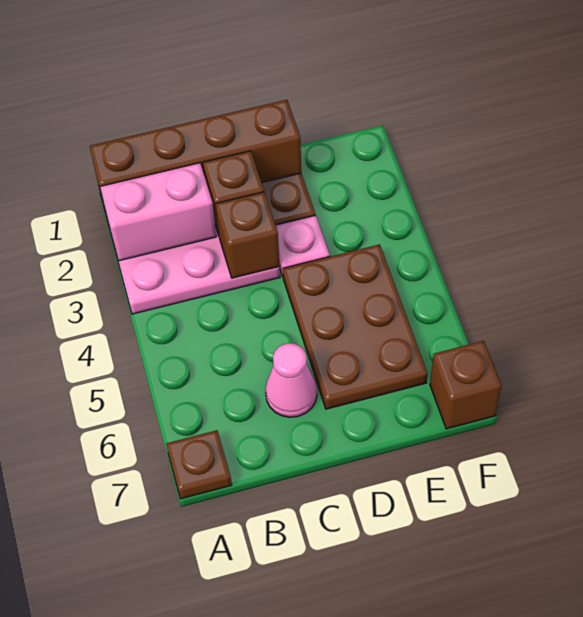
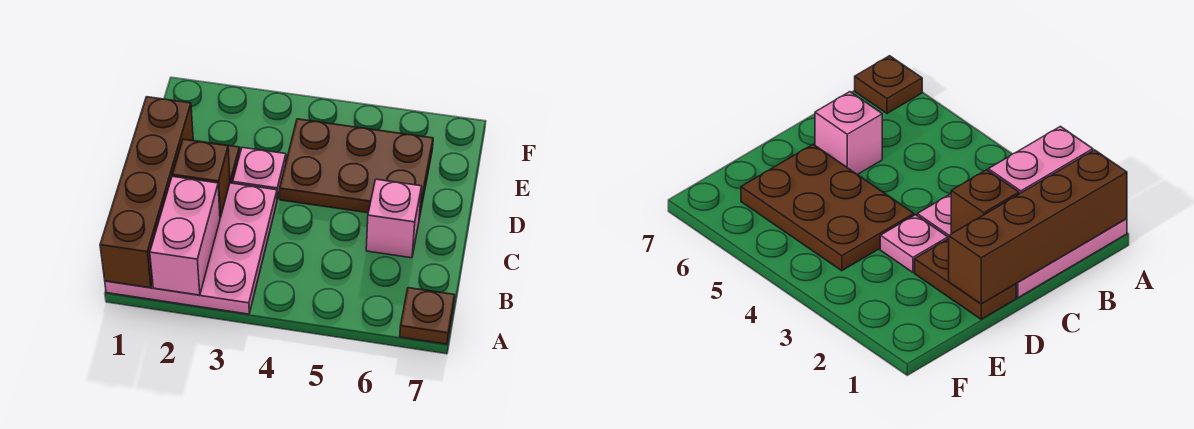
brown brick C3 level 2 -> none
pink cone C6 level 1 -> pink brick C6 level 1
brown brick F7 level 1 -> none

